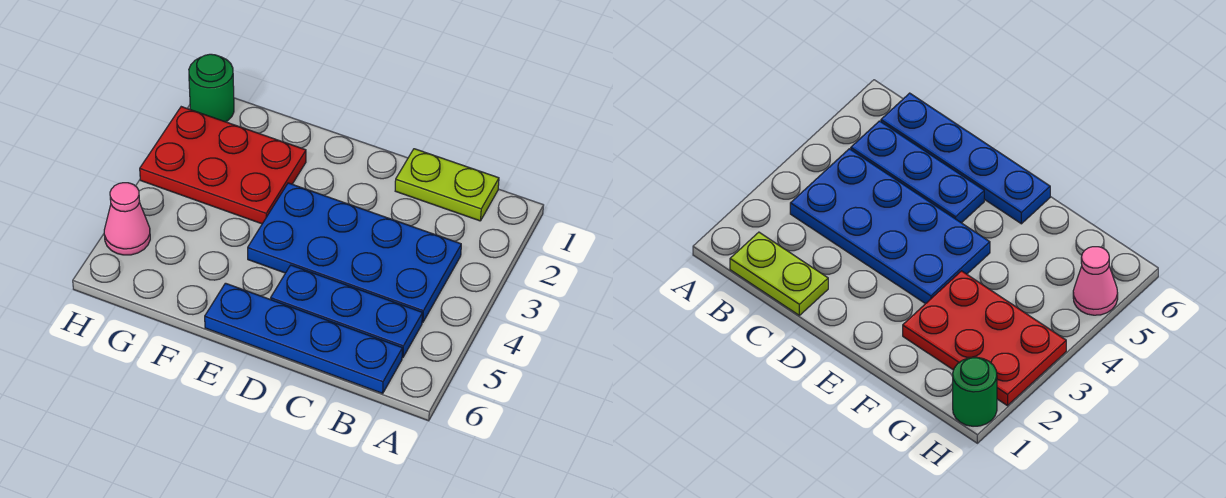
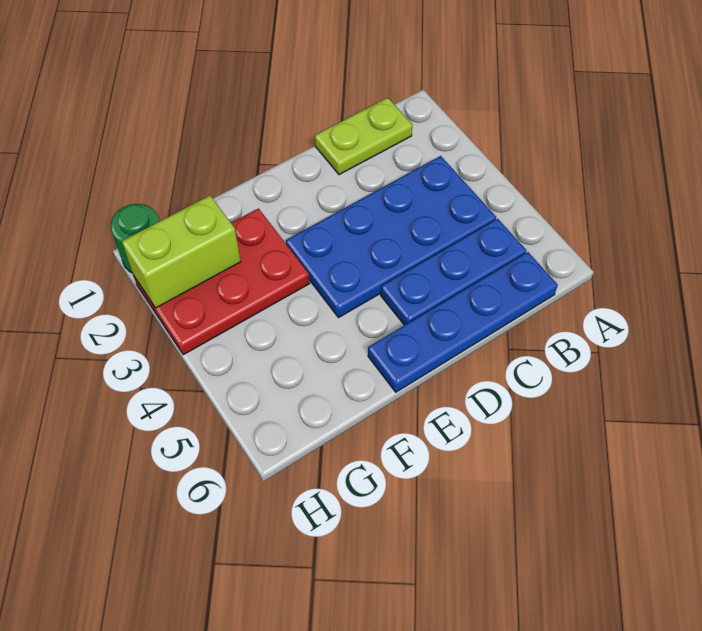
none -> lime brick G2:H2 level 2
pink cone H5 level 1 -> none

